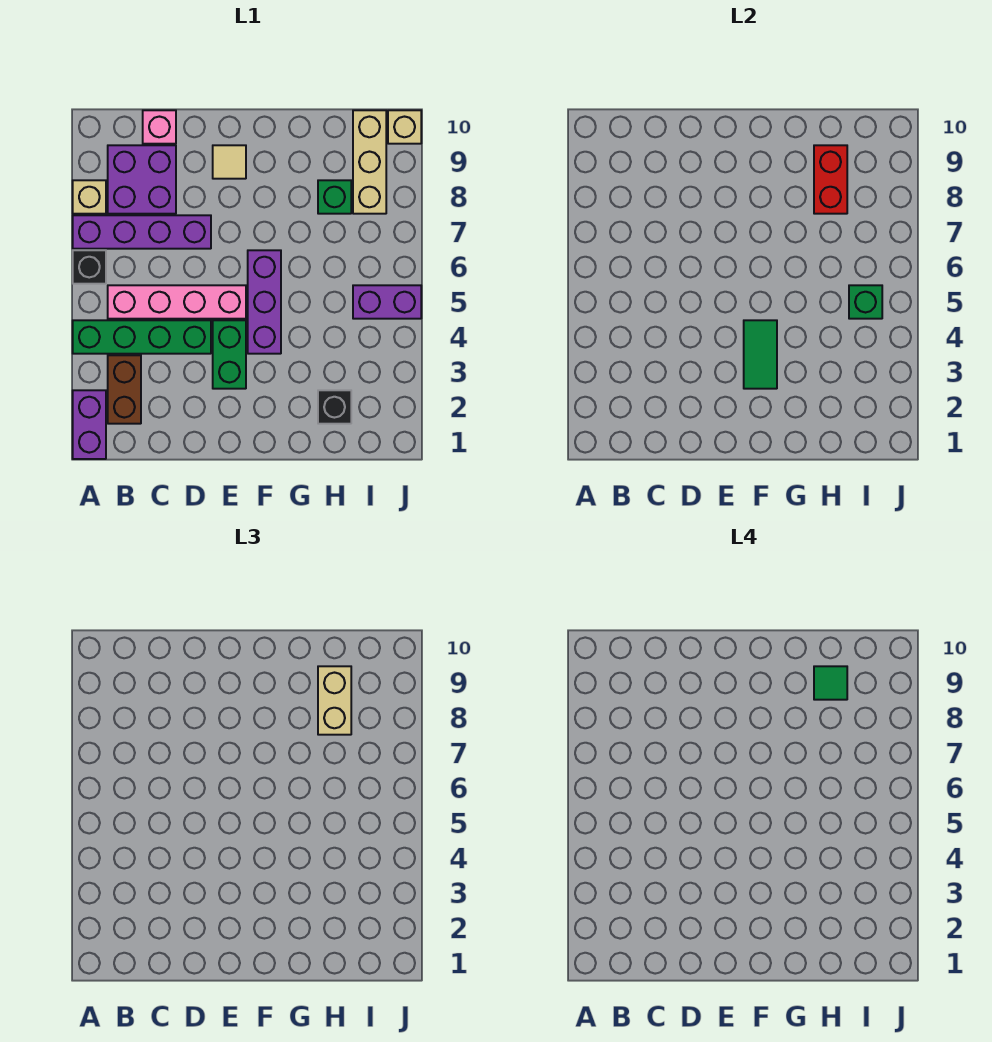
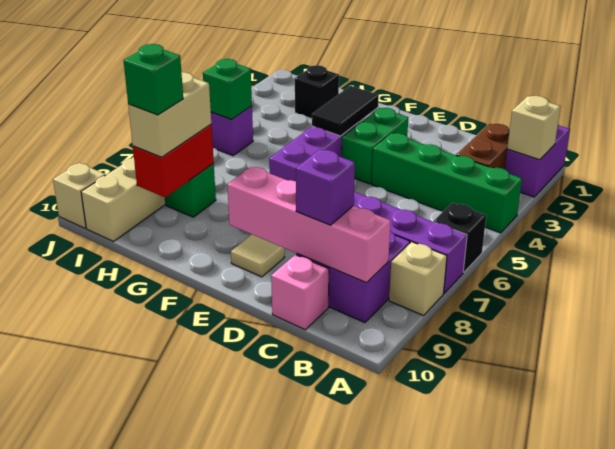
none -> tan brick A2 level 2
pink brick B5:E5 level 1 -> pink brick B9:E9 level 2
none -> purple brick C9 level 3
green tile F3:F4 level 2 -> black tile F3:F4 level 2
green tile H9 level 4 -> green brick H9 level 4

